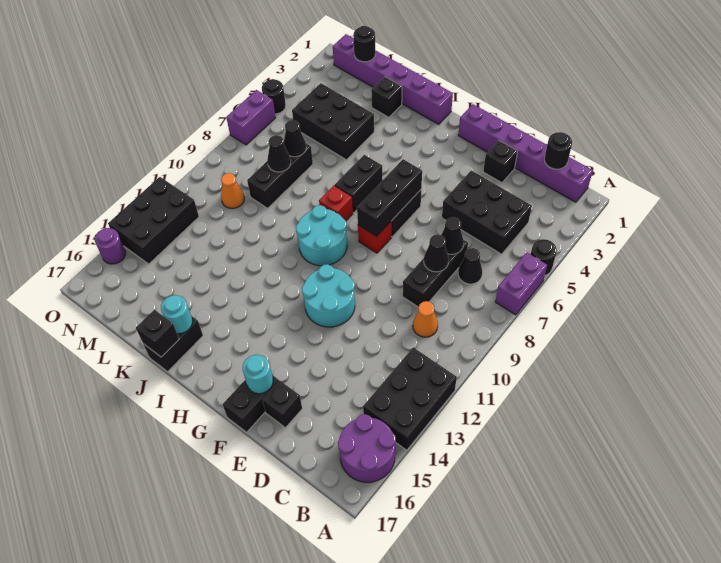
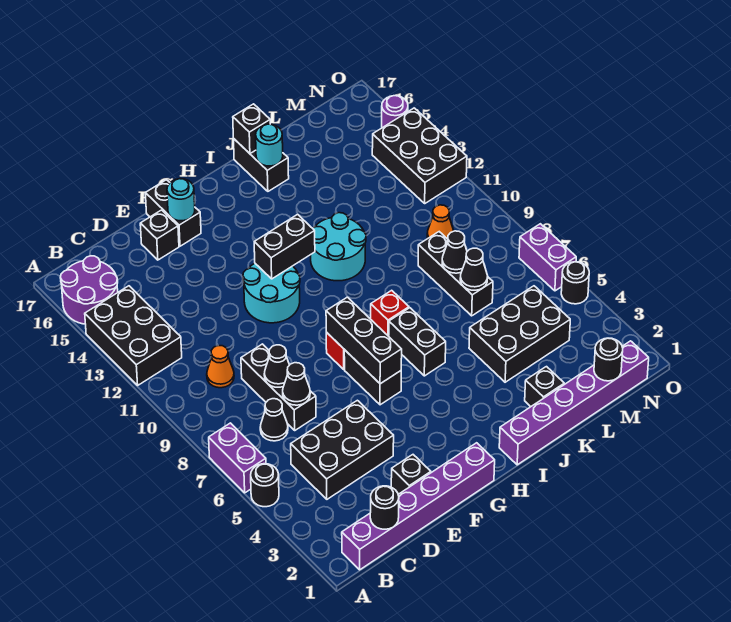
none -> black brick G12:H12 level 2
cyan round brick H9:I10 level 1 -> cyan round brick I11:J12 level 1

